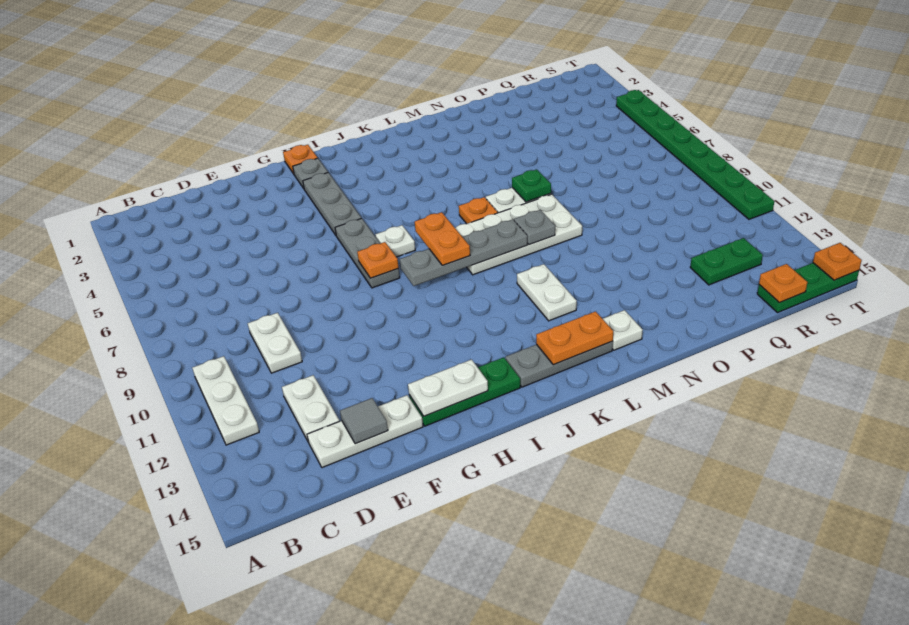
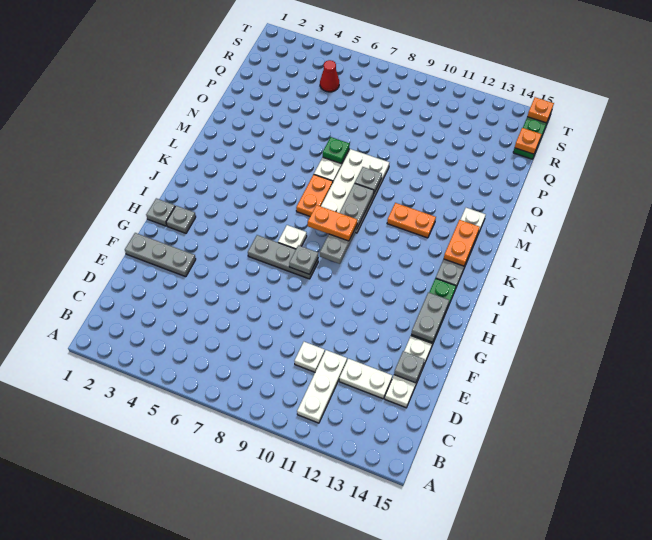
white plate B10:B12 level 1 -> white plate B11:D11 level 1
white plate D9:D10 level 1 -> white plate D10 level 1
grey tile E14 level 2 -> grey plate E14 level 2
white plate G14:H14 level 2 -> grey plate G14:H14 level 2
orange plate H1 level 1 -> grey plate H1 level 1
grey plate H3:H5 level 1 -> grey plate F1:F3 level 1
orange plate H8 level 2 -> grey plate H8 level 2
orange plate L7 level 1 -> orange plate K7:L7 level 1
white plate L11:L12 level 1 -> orange plate L11:L12 level 1
green plate Q13:R13 level 1 -> none
none -> red cone R5 level 1
green plate T4:T11 level 1 -> none

